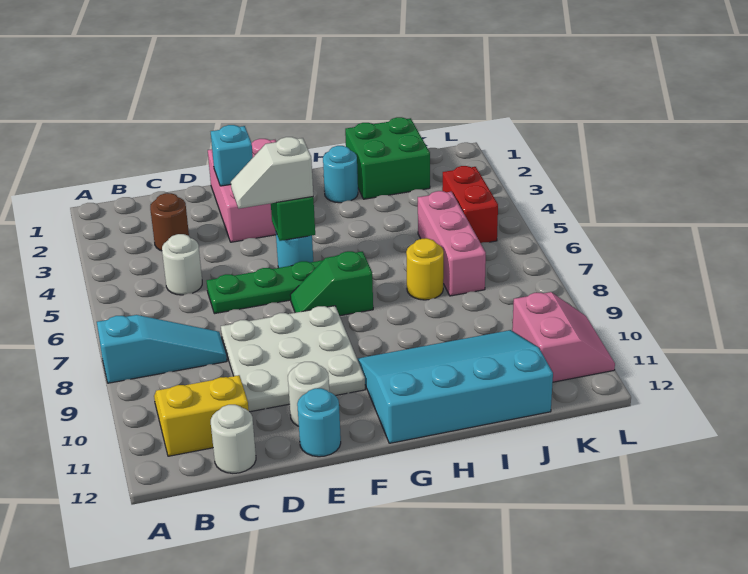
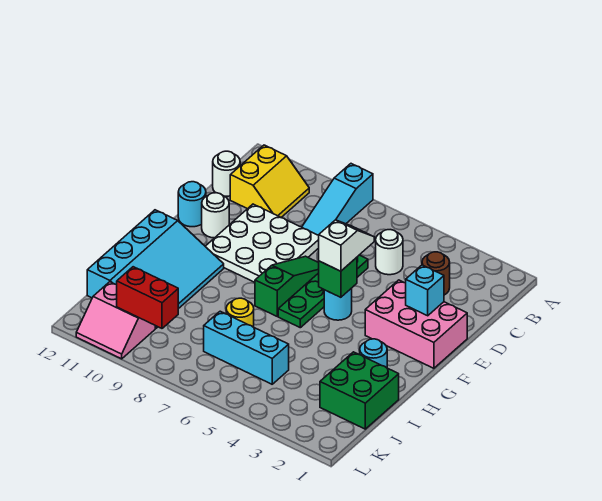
green slope F7:G7 level 1 top G -> green slope E7:G7 level 1 top G
pink brick J5:J7 level 1 -> cyan brick J5:J7 level 1
red brick K4:K5 level 1 -> red brick K9:K10 level 2

